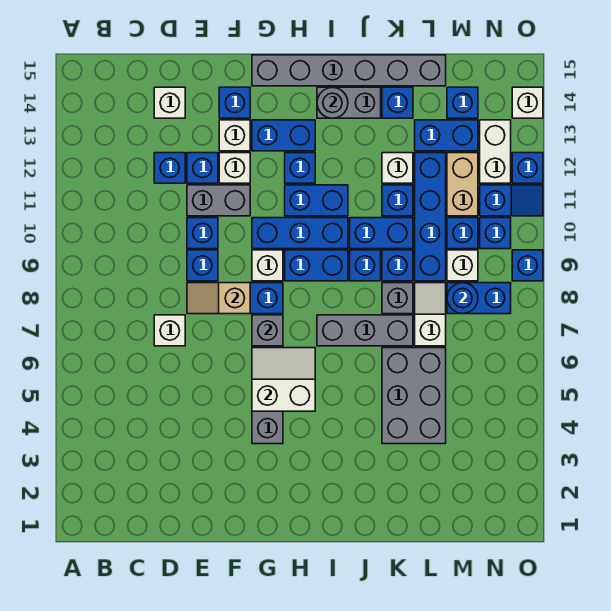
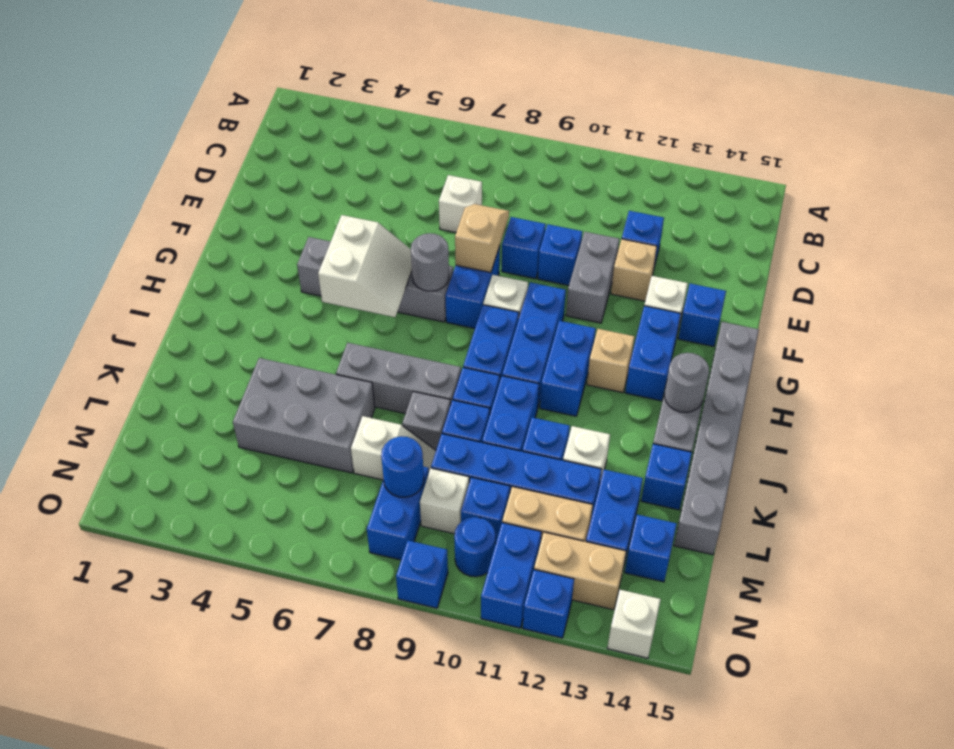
white brick D14 level 1 -> none
blue brick E12 level 1 -> tan brick E12 level 1
white brick F12 level 1 -> none
grey brick G7 level 2 -> grey round brick G7 level 2
blue brick H12 level 1 -> tan brick H12 level 1
grey brick I7:K7 level 1 -> grey brick J6:J8 level 1
blue brick N10 level 1 -> blue round brick N10 level 1
blue slope N11:O11 level 1 top N -> blue brick N11:O11 level 1
white brick N12:N13 level 1 -> tan brick N12:N13 level 1

